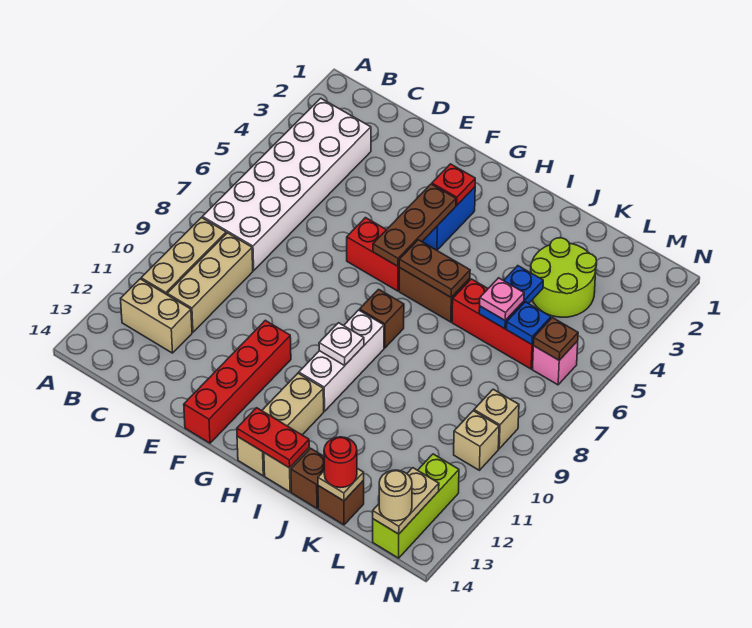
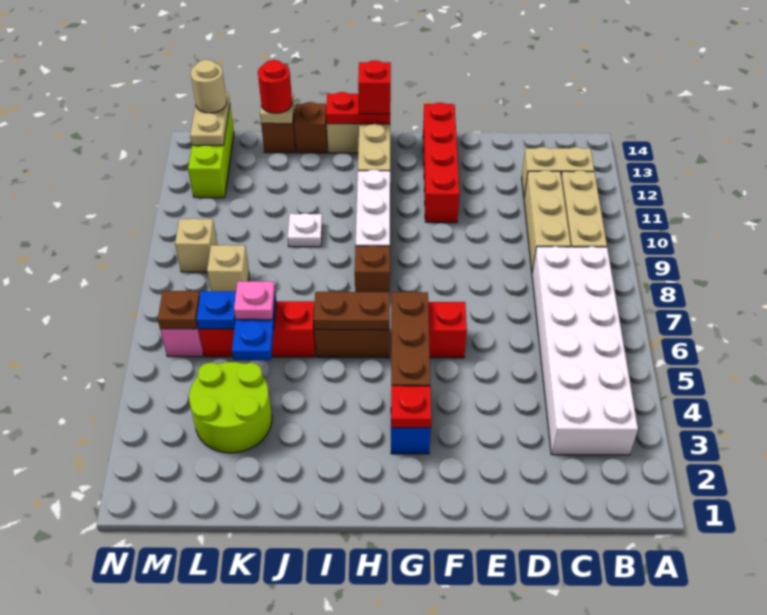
white plate H10 level 2 -> white plate J10 level 1
none -> red brick H14 level 3
tan brick M10 level 1 -> tan brick L8 level 1

